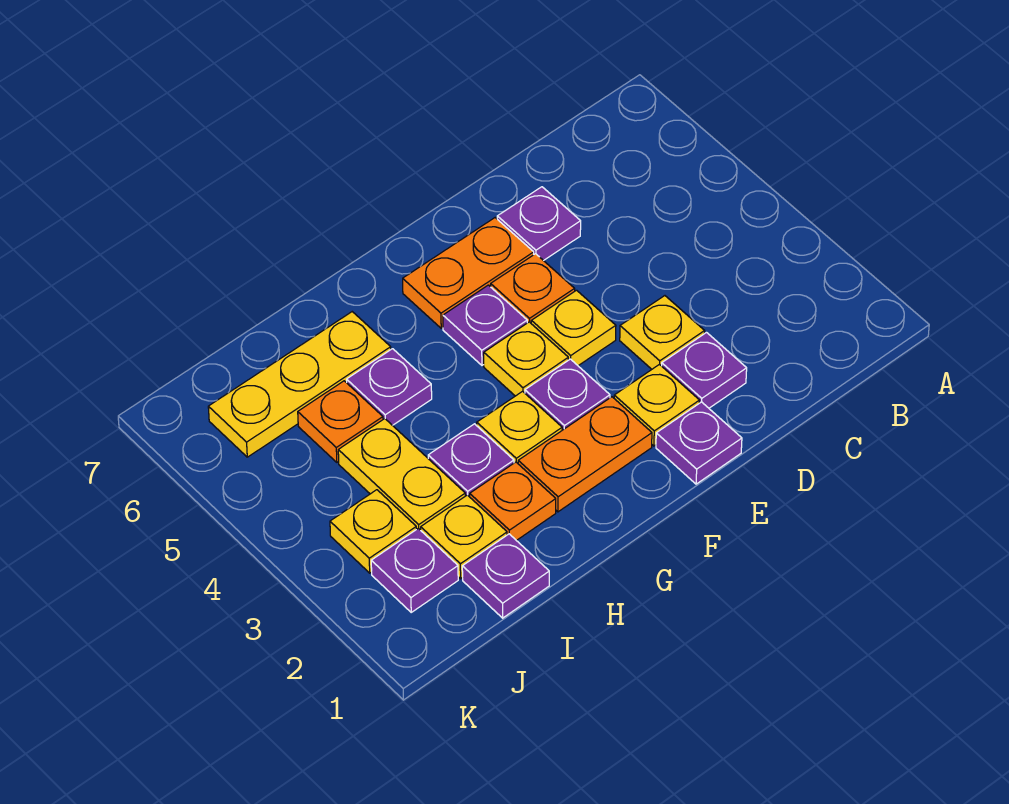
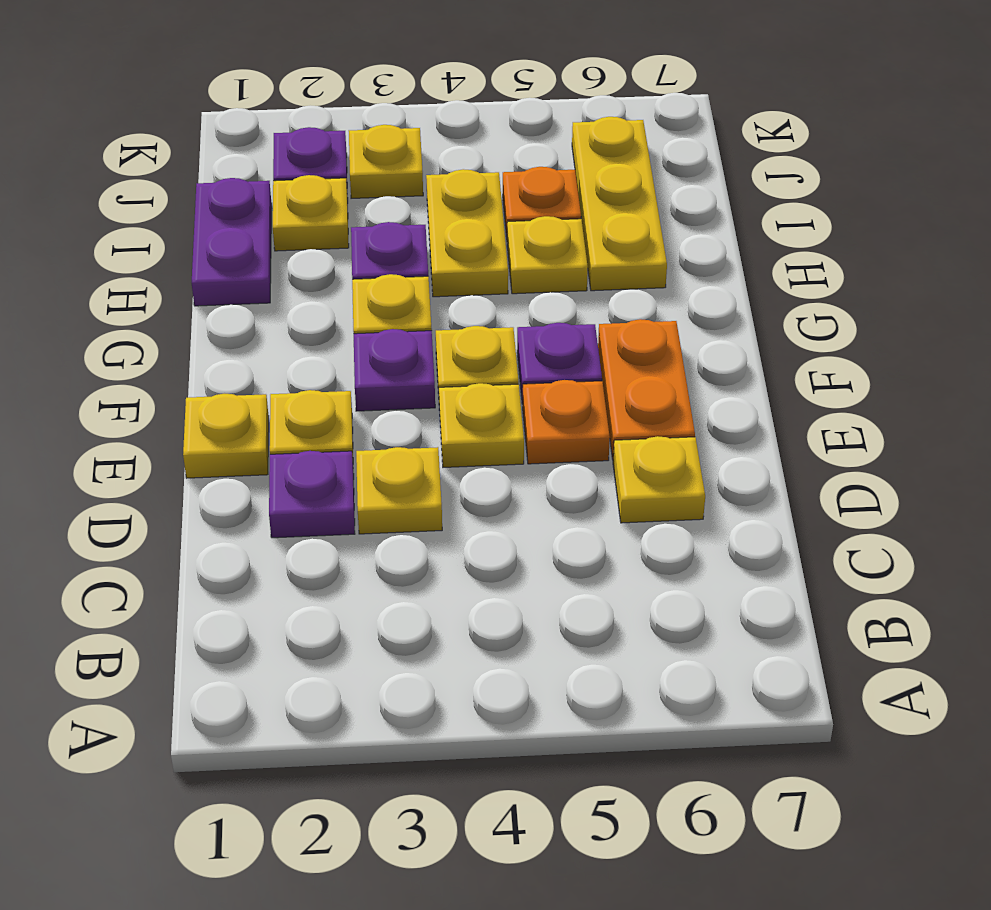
purple plate D6 level 1 -> yellow plate D6 level 1
purple plate E1 level 1 -> yellow plate E1 level 1
orange plate F2:G2 level 1 -> none
orange plate H2 level 1 -> none
purple plate H5 level 1 -> yellow plate H5 level 1
purple plate I1 level 1 -> purple plate H1:I1 level 1
yellow plate I3:I4 level 1 -> yellow plate H4:I4 level 1

